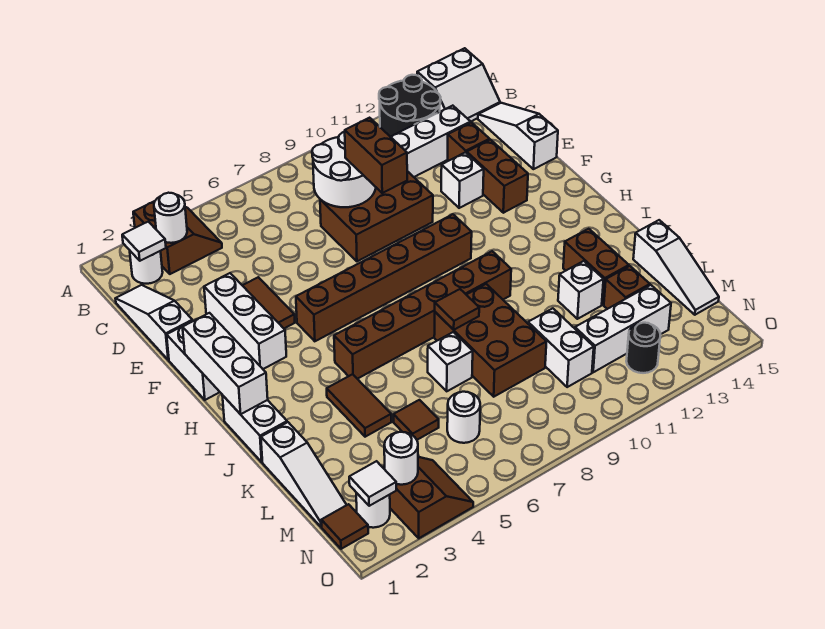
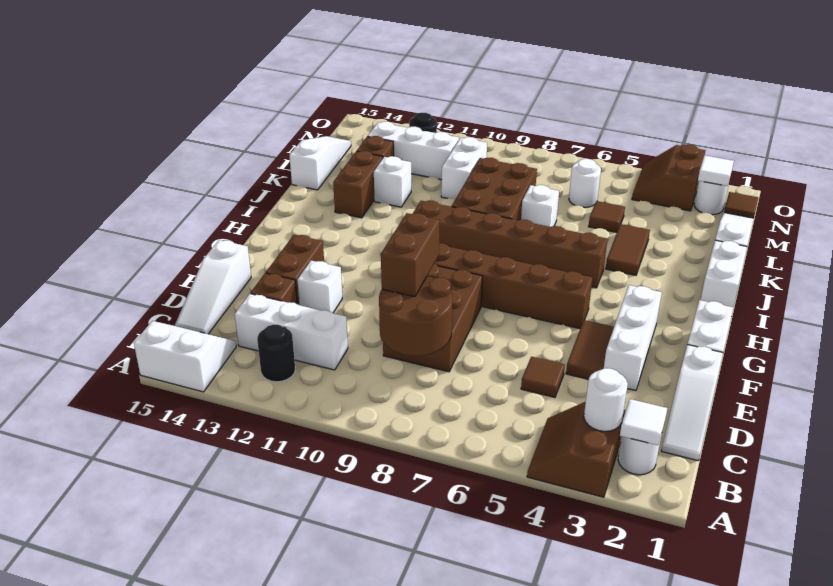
black round brick A12:B13 level 1 -> black round brick B12 level 1
white round brick C8:D9 level 2 -> brown round brick C8:D9 level 2
brown brick D8:E10 level 1 -> brown brick D8:F9 level 1
white brick G1:I1 level 2 -> none
brown tile J8 level 2 -> brown tile D5 level 1
white round brick N3 level 2 -> none

